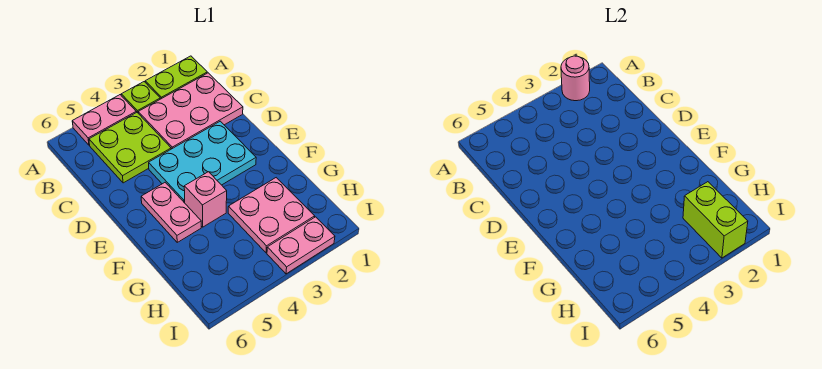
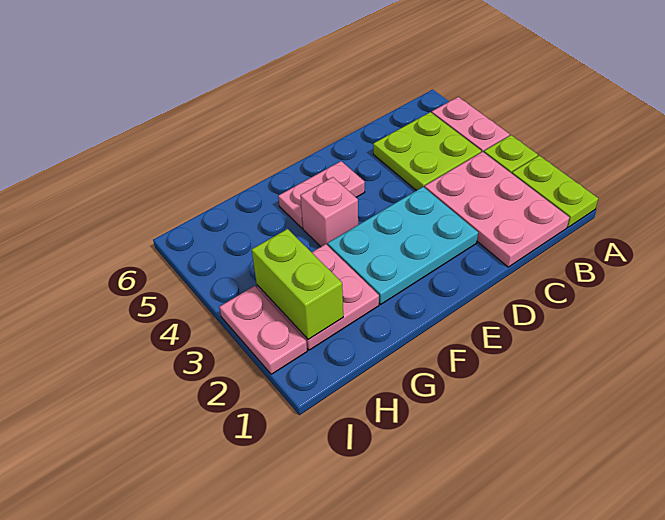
pink round brick A2 level 2 -> none
cyan plate D2:E4 level 1 -> cyan plate D2:F3 level 1
lime brick H2:I2 level 2 -> lime brick H2:H3 level 2

